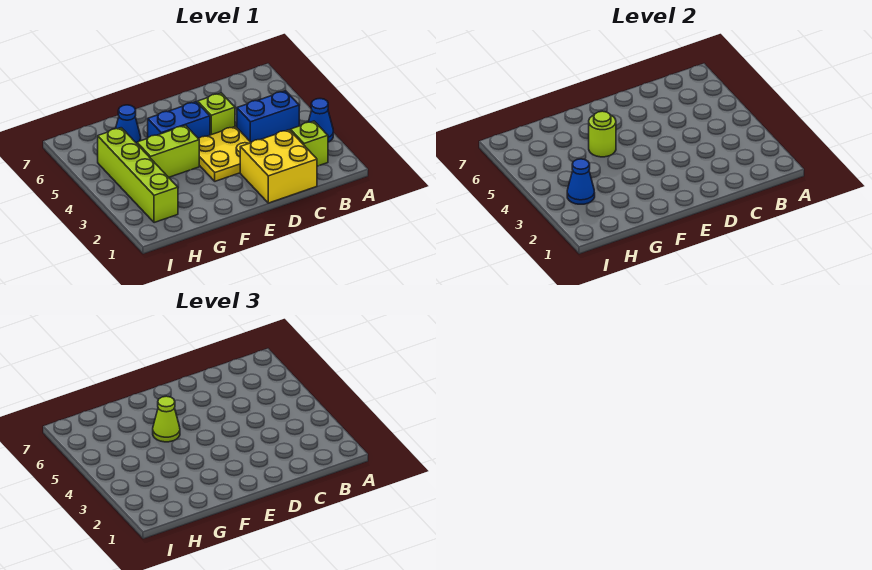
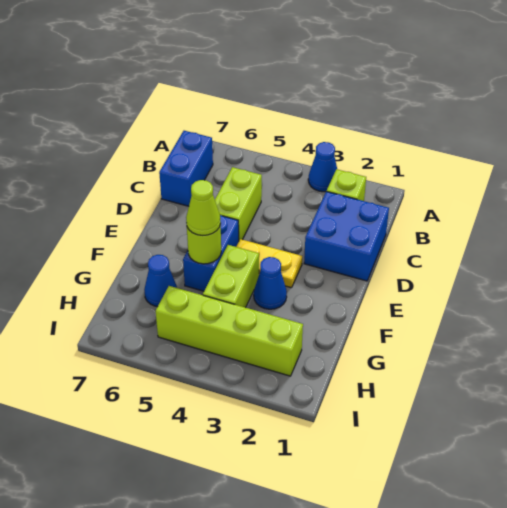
blue brick B4:C4 level 1 -> blue brick B7:C7 level 1
yellow brick C1:D2 level 1 -> blue brick C1:D2 level 1
yellow plate D3:E4 level 1 -> yellow plate E3:E4 level 1
lime brick D5 level 1 -> lime brick C5:D5 level 1
blue cone H3 level 2 -> blue cone F3 level 1

